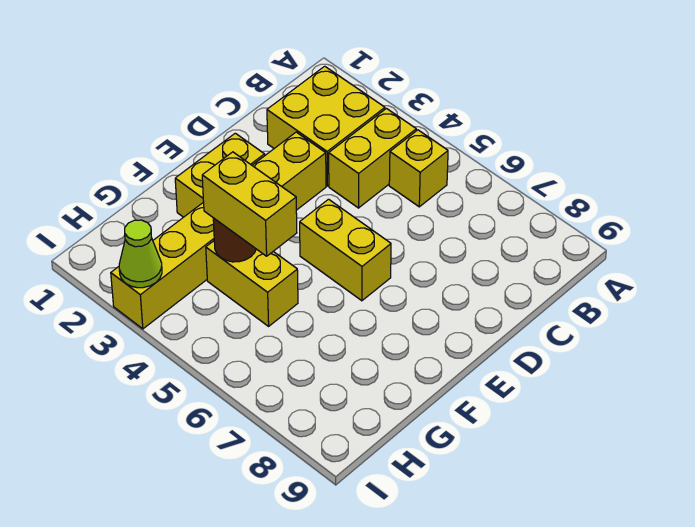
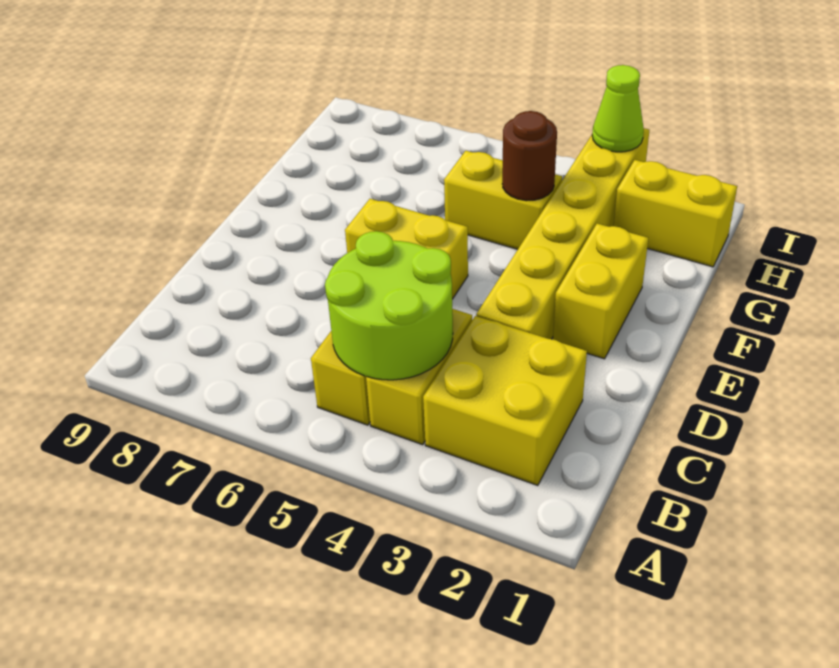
none -> lime round brick B4:C5 level 2
yellow brick G4:G5 level 3 -> yellow brick H1:H2 level 1

